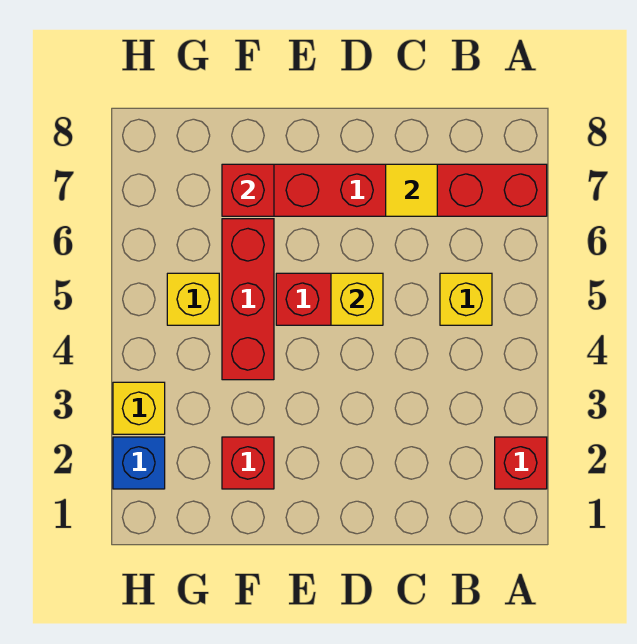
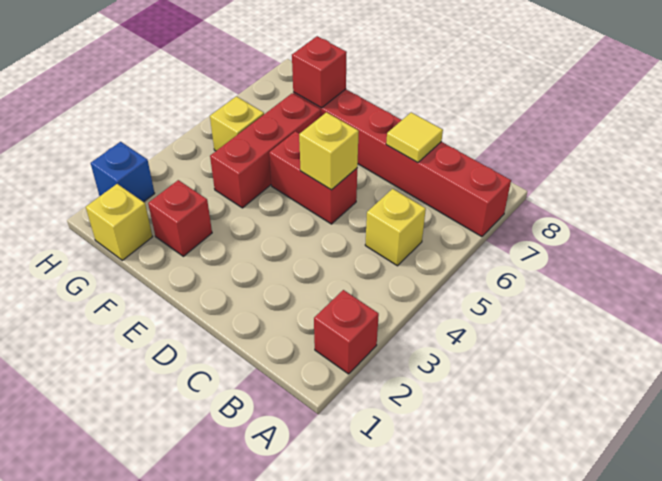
yellow brick H3 level 1 -> yellow brick G1 level 1

